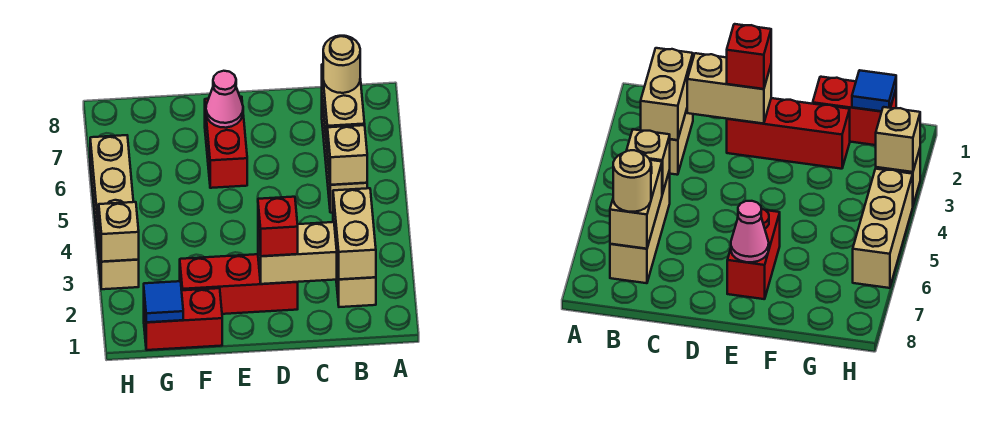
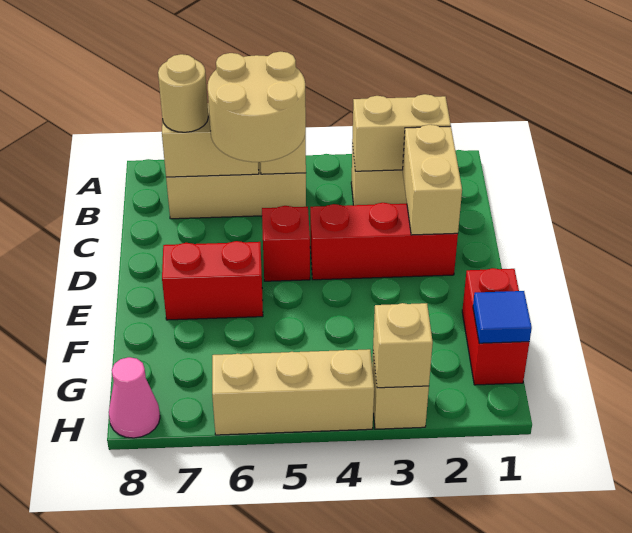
none -> tan round brick B5:C6 level 3
red brick D2:F2 level 1 -> red brick D2:D4 level 1
red brick D2 level 3 -> red brick D5 level 1
pink cone E7 level 2 -> pink cone H8 level 1

